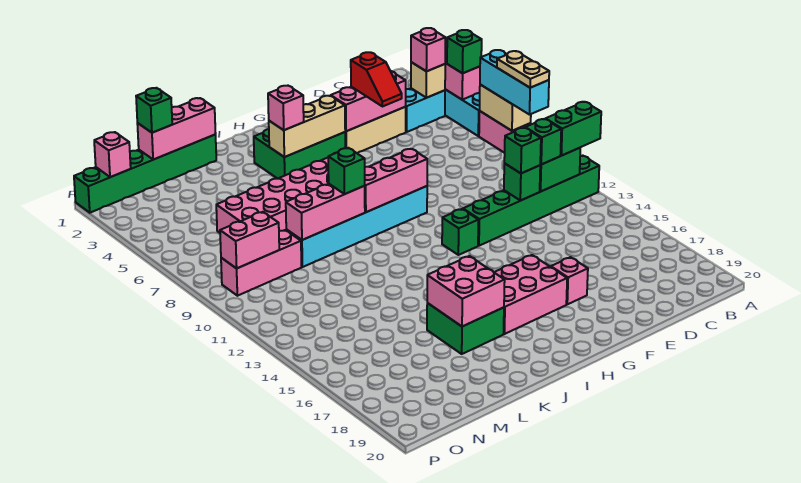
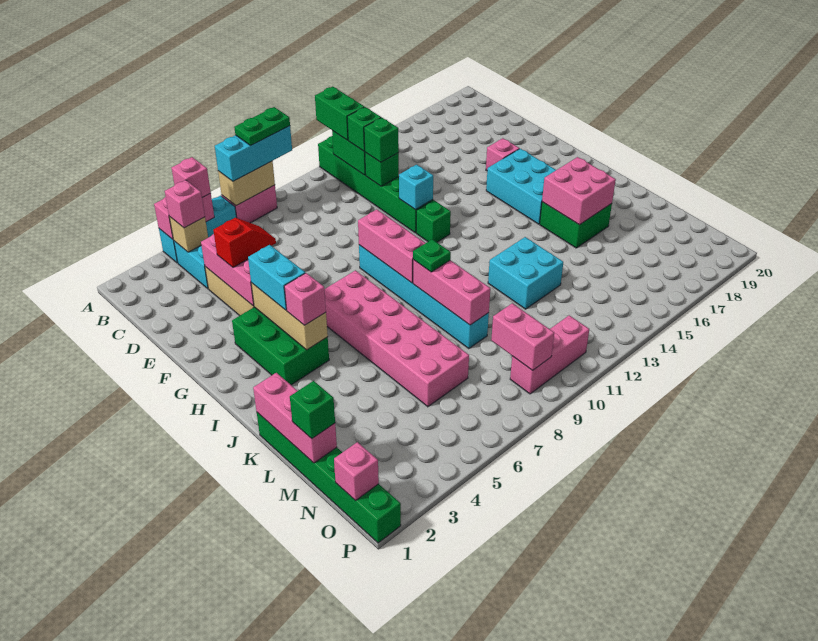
green brick A5 level 3 -> pink brick A5 level 3
tan plate A8:A9 level 4 -> green plate A8:A9 level 4
none -> cyan brick F12 level 2
none -> cyan brick G4:H4 level 3
pink brick G16:I17 level 1 -> cyan brick G16:I17 level 1
green brick J9 level 3 -> green plate J9 level 3
none -> cyan brick K12:L13 level 1
pink brick M9:O9 level 1 -> pink brick O9:O11 level 1

